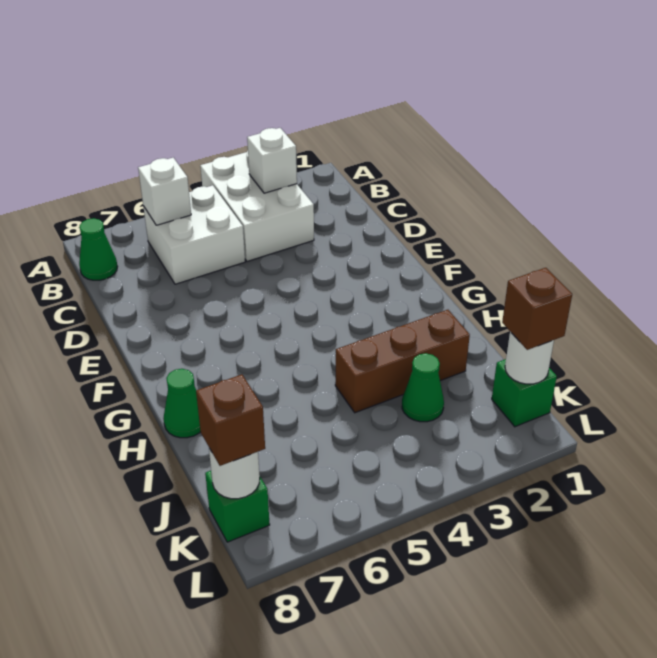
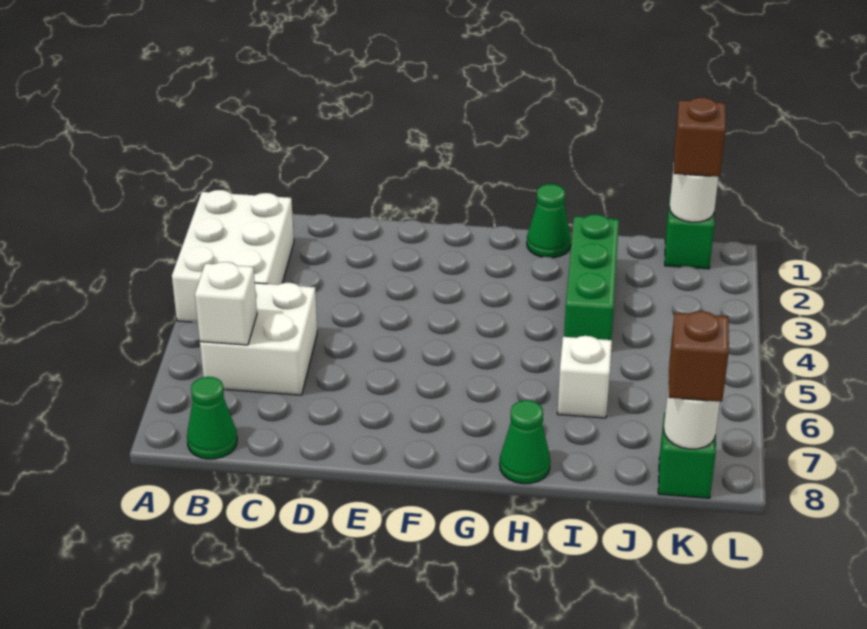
white brick A3:C4 level 1 -> white brick A2:B4 level 1
white brick B3 level 2 -> white brick I6 level 1
brown brick I2:I4 level 1 -> green brick I2:I4 level 1
green cone J3 level 1 -> green cone H1 level 1

